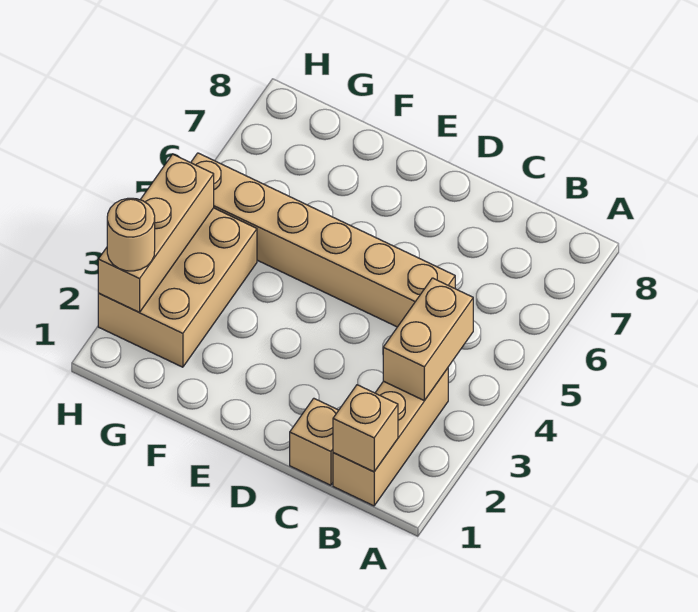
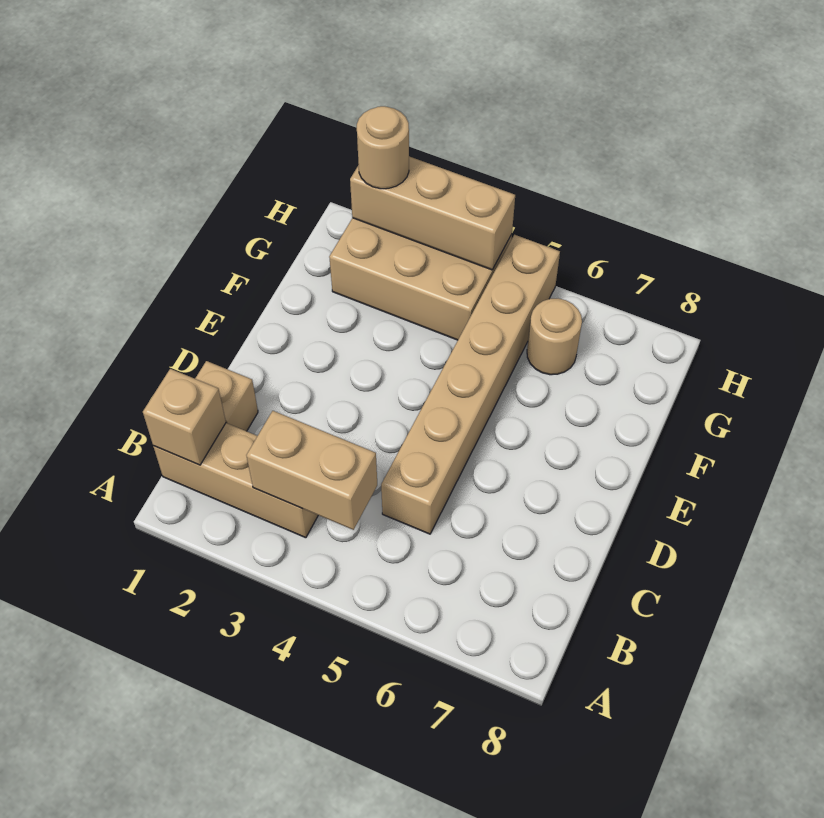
none -> tan round brick G6 level 1

